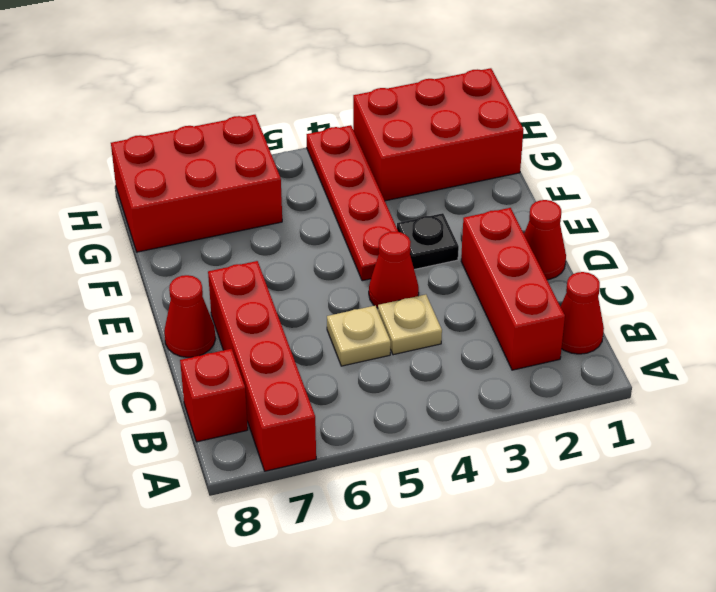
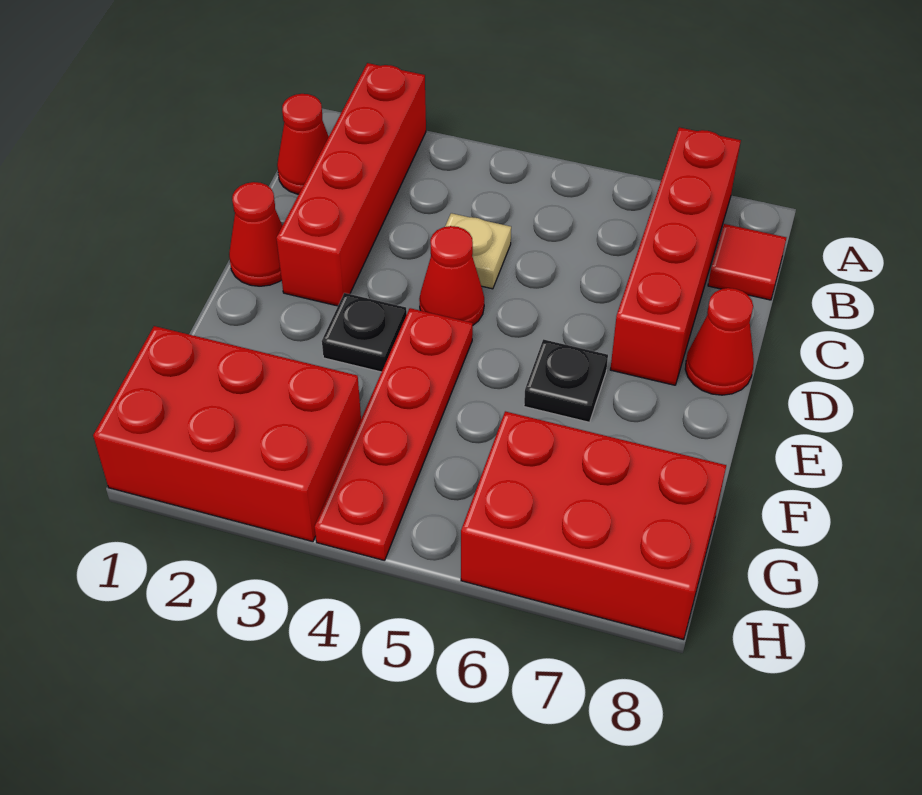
red brick B2:D2 level 1 -> red brick A2:D2 level 1
red brick B8 level 1 -> red tile B8 level 1
tan plate C5 level 1 -> none
none -> black plate E6 level 1

